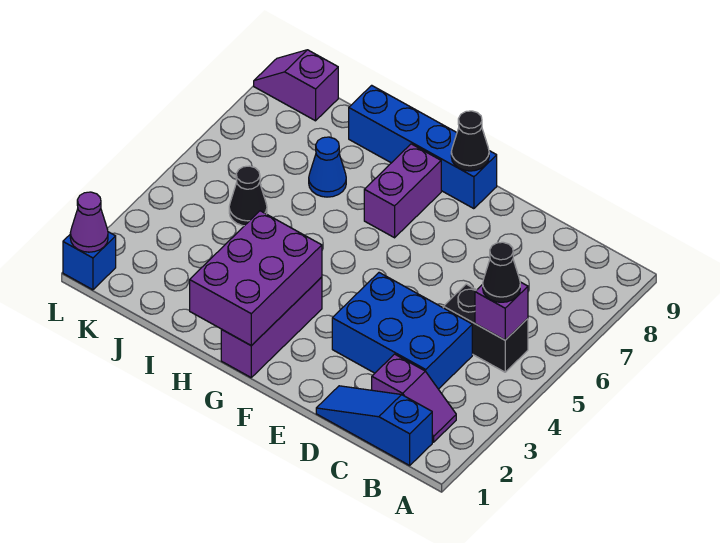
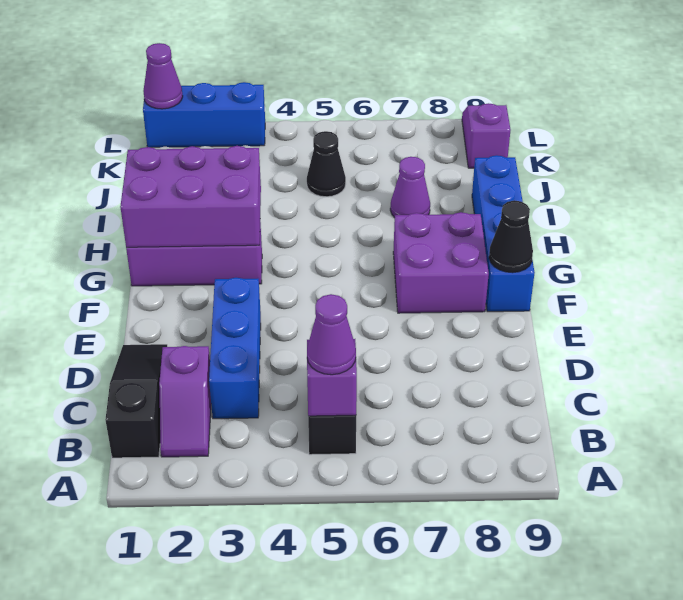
blue slope B1:D1 level 1 top B -> black slope B1:D1 level 1 top B
black cone B5 level 3 -> purple cone B5 level 3
blue brick C3:E4 level 1 -> blue brick C3:E3 level 1
purple brick G7:G8 level 1 -> purple brick F7:G8 level 1
blue cone I7 level 1 -> purple cone I7 level 1
blue brick L1 level 1 -> blue brick L1:L3 level 1

